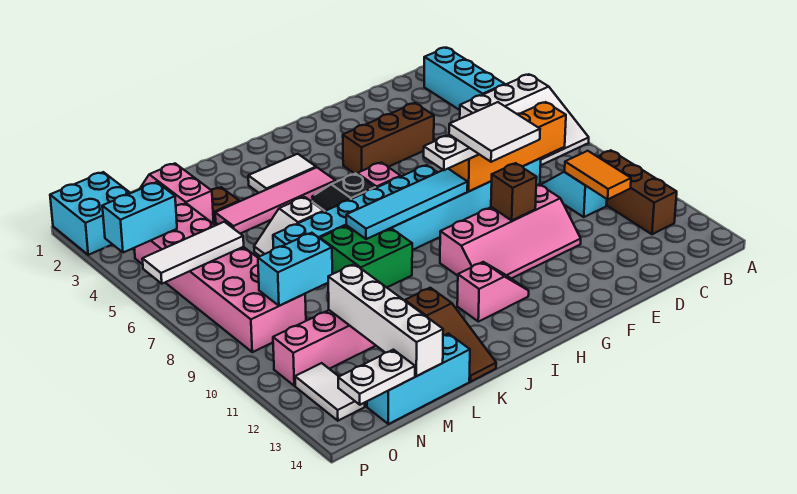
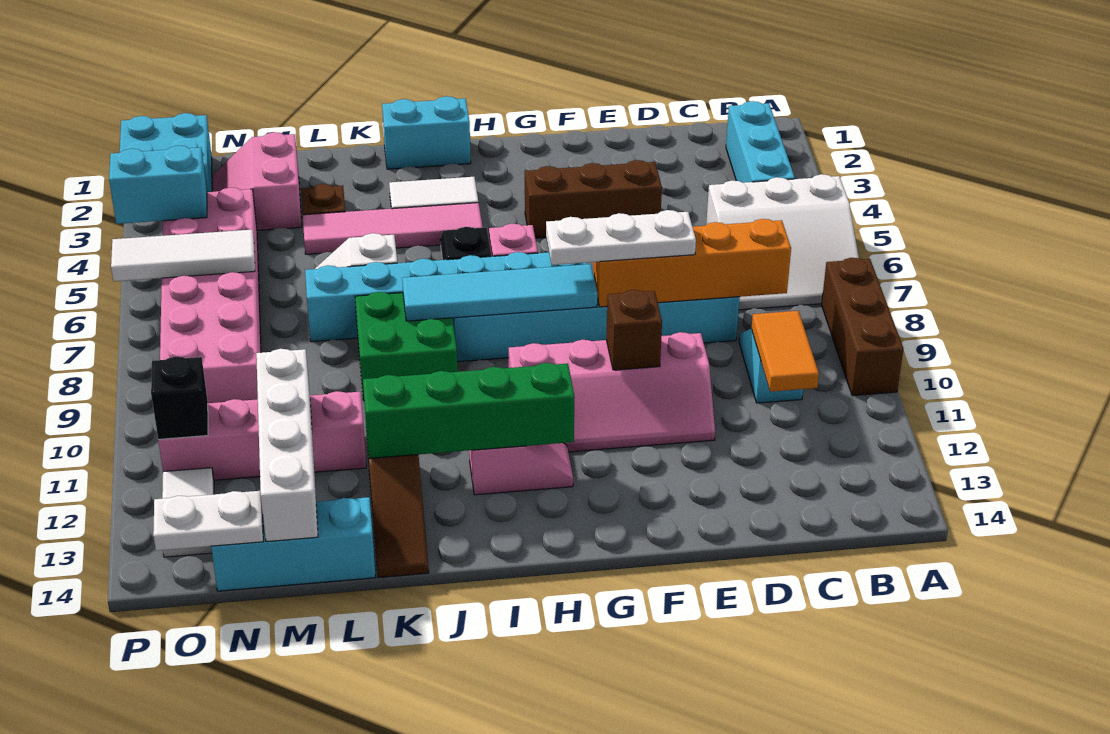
brown brick B10:B12 level 1 -> brown brick A8:A10 level 1
white tile E8:F9 level 4 -> none
none -> green brick H12:K12 level 2
cyan brick M9:N9 level 2 -> cyan brick I1:J1 level 1
none -> black brick O11 level 2

